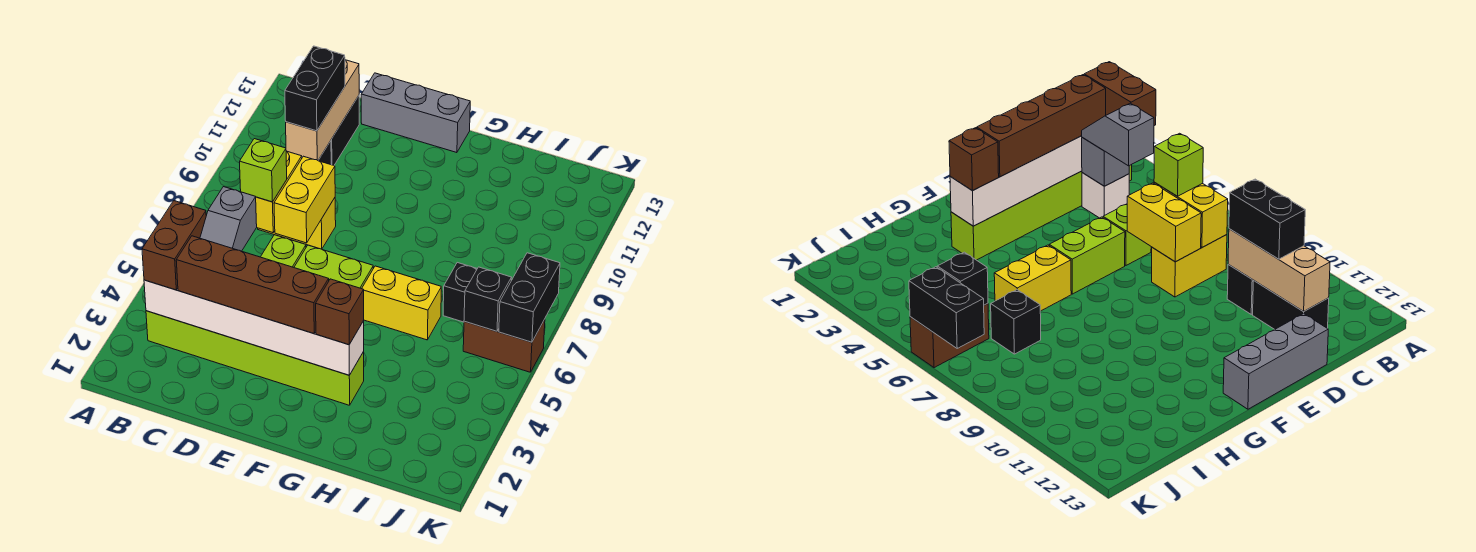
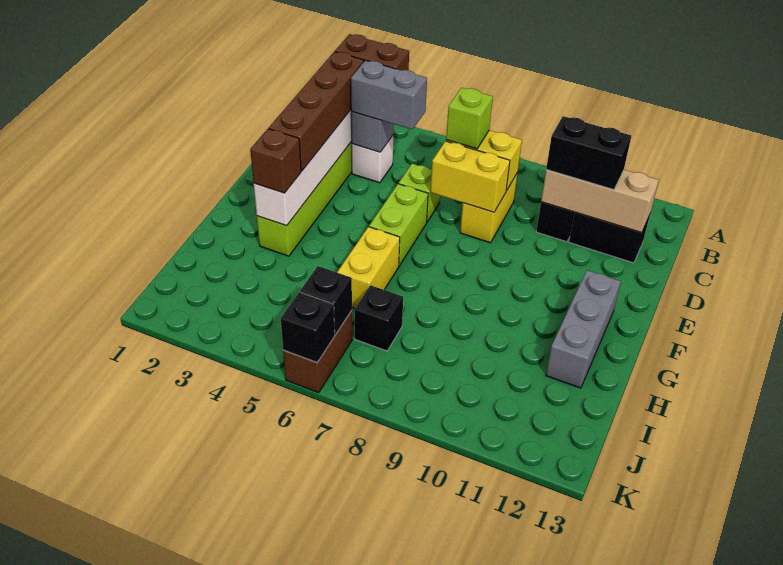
grey slope C4:C5 level 3 top 5 -> grey brick C4:C5 level 3
grey brick D13:F13 level 1 -> grey brick F12:H12 level 1
black brick K6:K7 level 2 -> black brick K6 level 2

